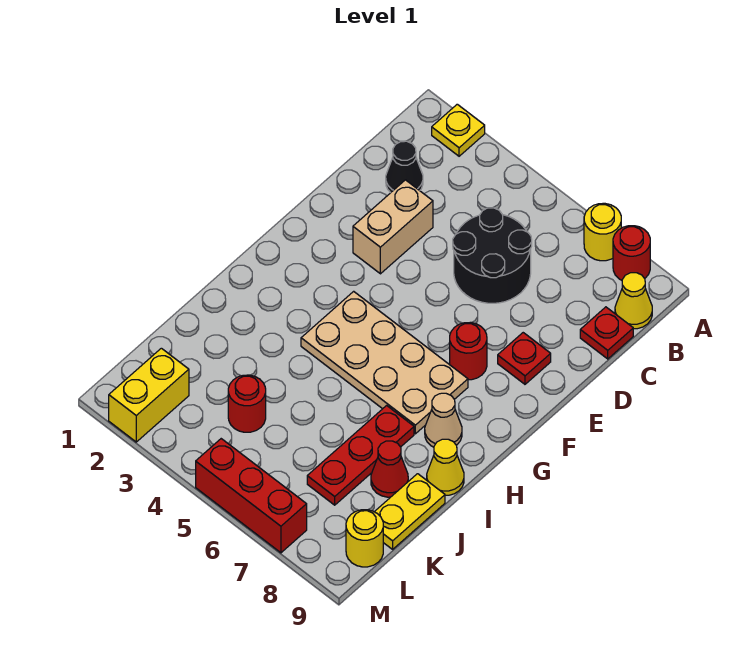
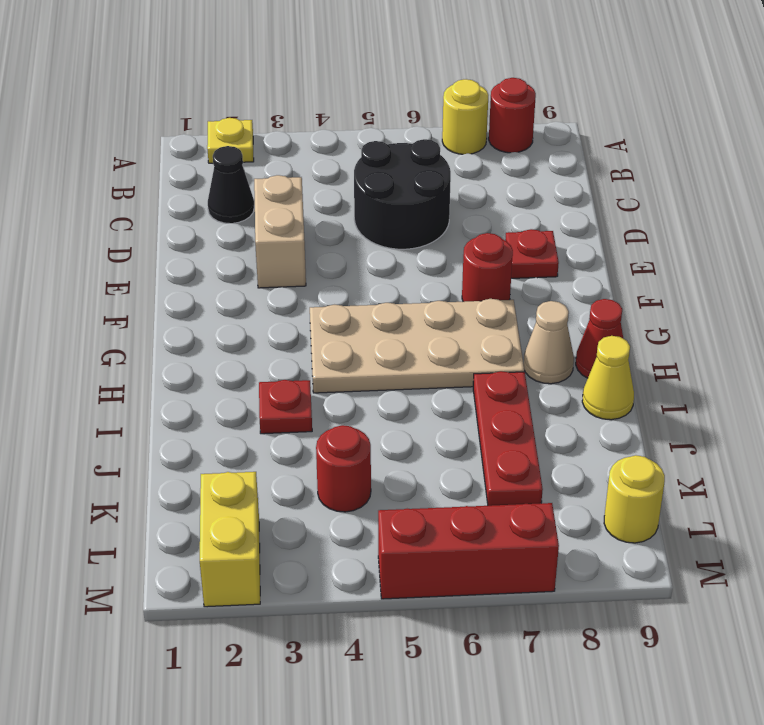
yellow cone B9 level 1 -> none
red plate C9 level 1 -> red plate I3 level 1
red cone J8 level 1 -> red cone H9 level 1
yellow plate J9:K9 level 1 -> none

